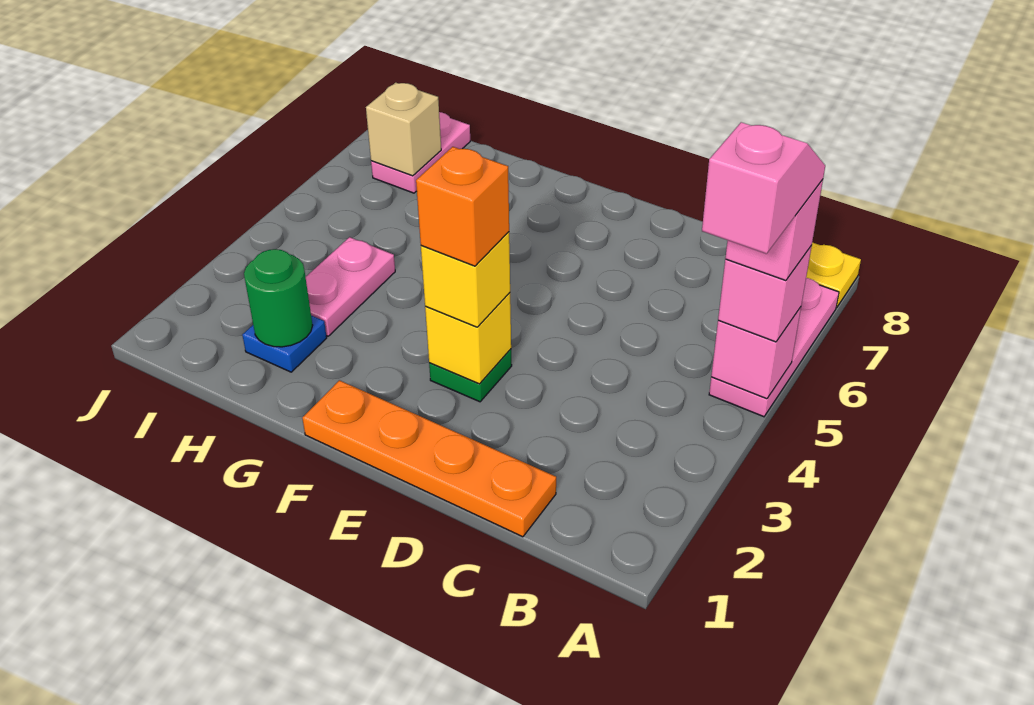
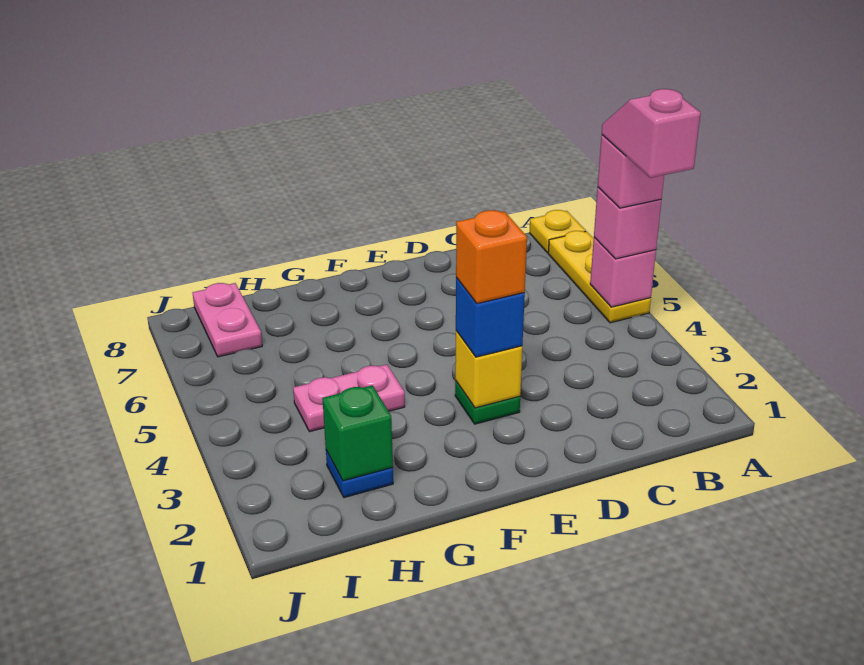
pink plate A5:A7 level 1 -> yellow plate A5:A7 level 1
orange plate C1:F1 level 1 -> none
yellow brick E3 level 3 -> blue brick E3 level 3
green round brick H2 level 2 -> green brick H2 level 2
pink plate H3:H4 level 1 -> pink plate G4:H4 level 1
tan brick I7 level 2 -> none

